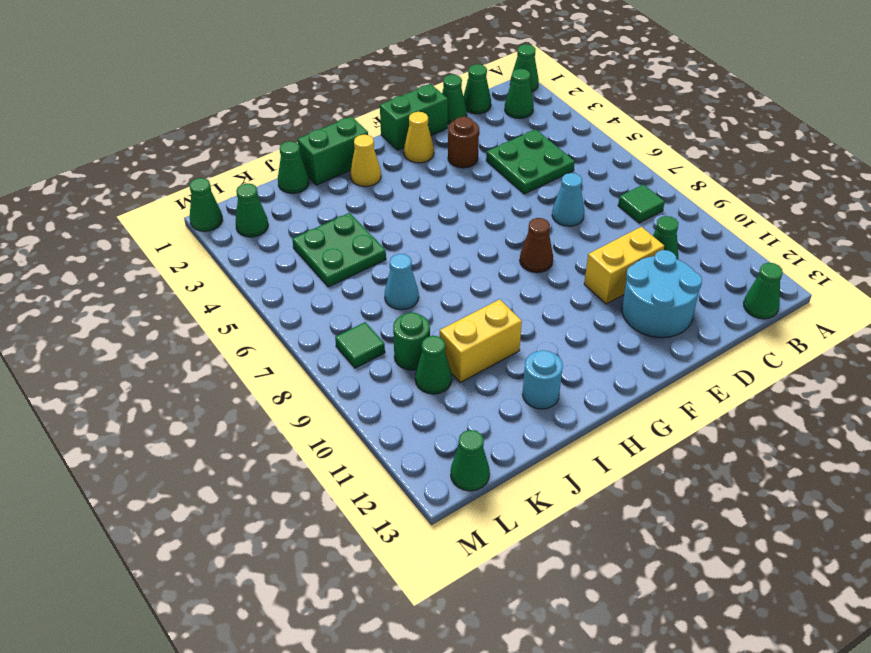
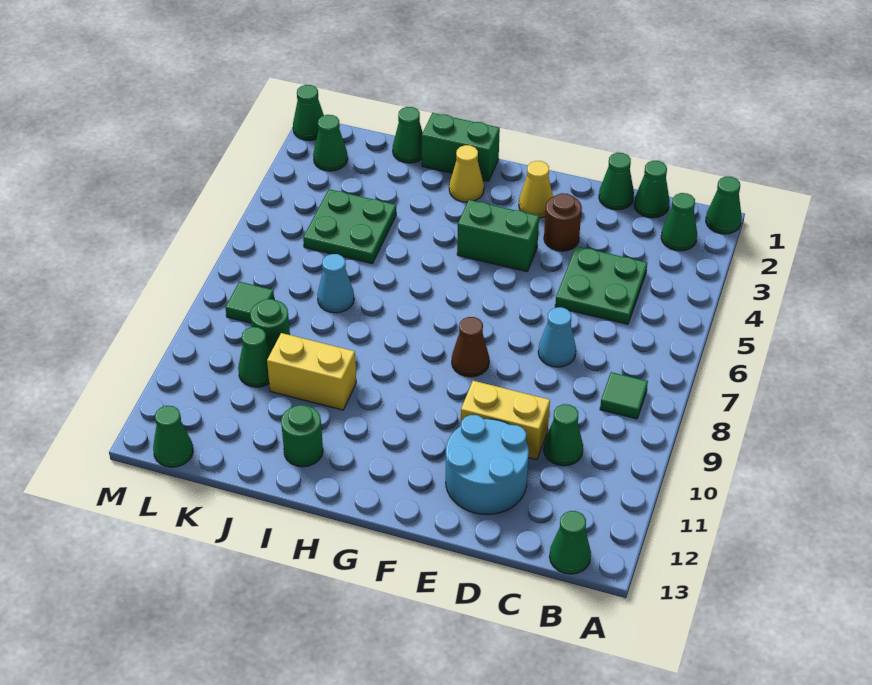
green brick E1:F1 level 1 -> green brick F4:G4 level 1
cyan round brick I12 level 1 -> green round brick I12 level 1

